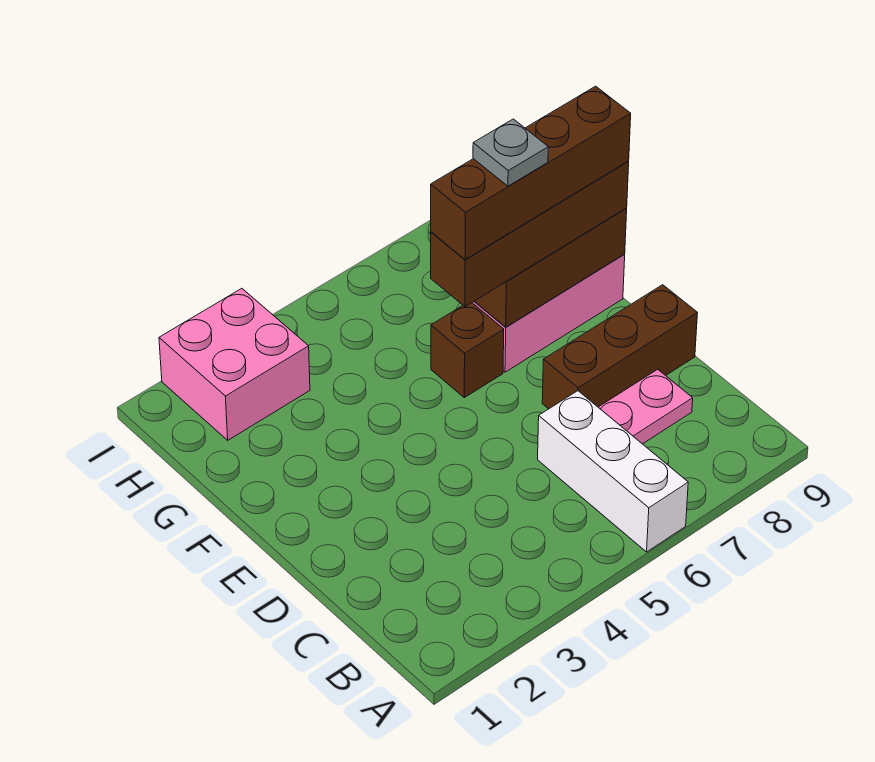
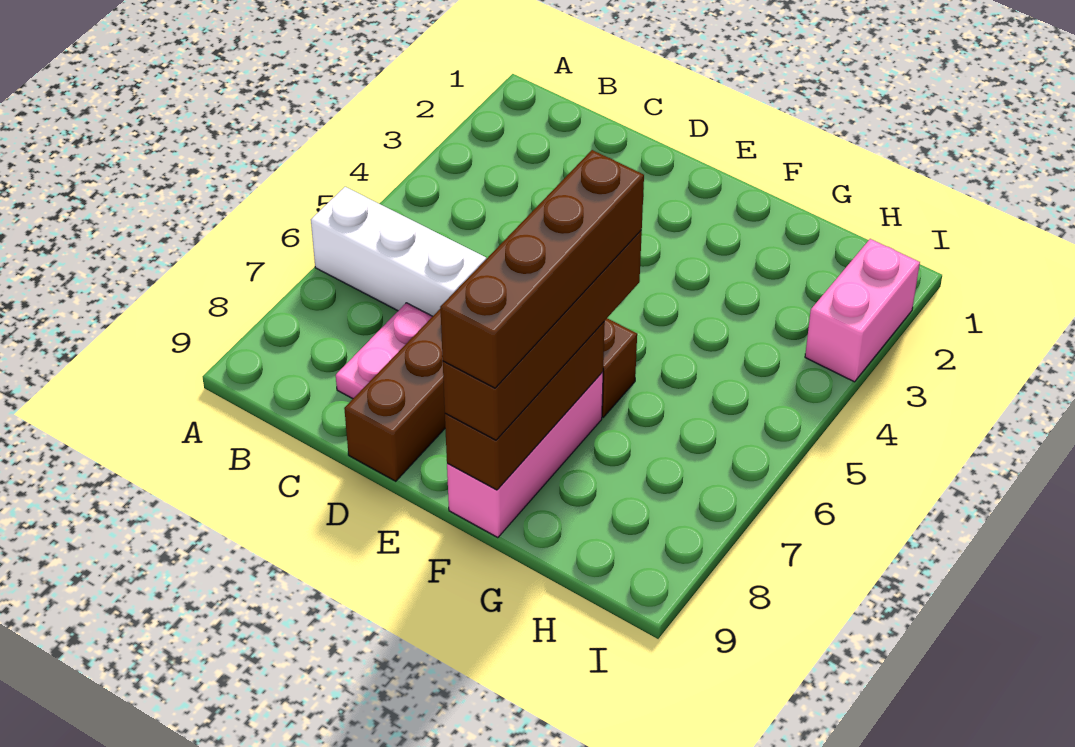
grey plate F7 level 5 -> none
pink brick H2:I3 level 1 -> pink brick I2:I3 level 1

